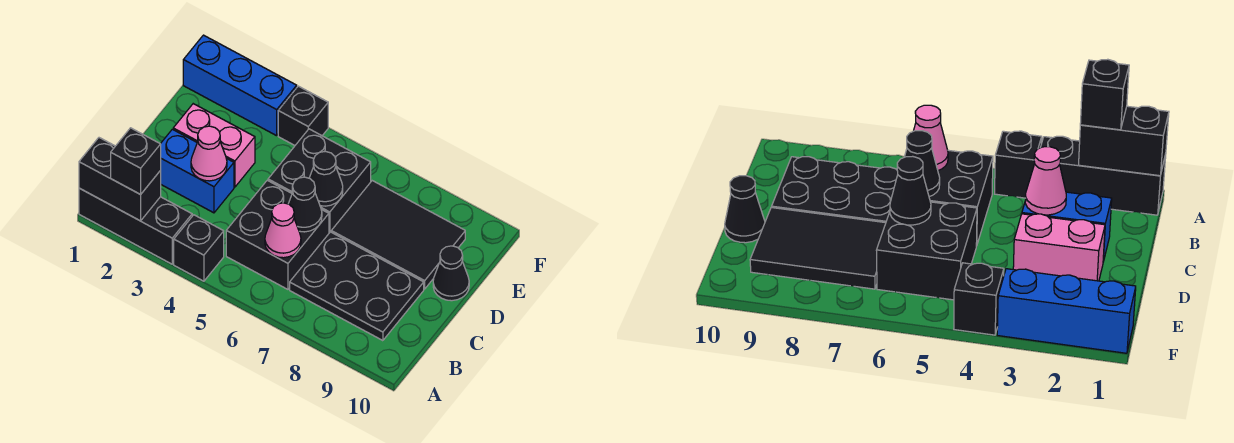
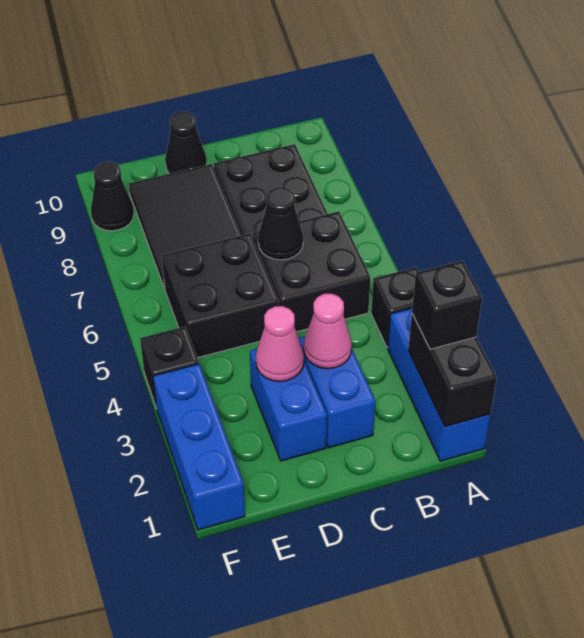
black brick A1:A3 level 1 -> blue brick A1:A3 level 1
pink cone B6 level 2 -> pink cone D3 level 2
pink brick D2:D3 level 1 -> blue brick D2:D3 level 1
black cone D6 level 2 -> black cone F9 level 1

